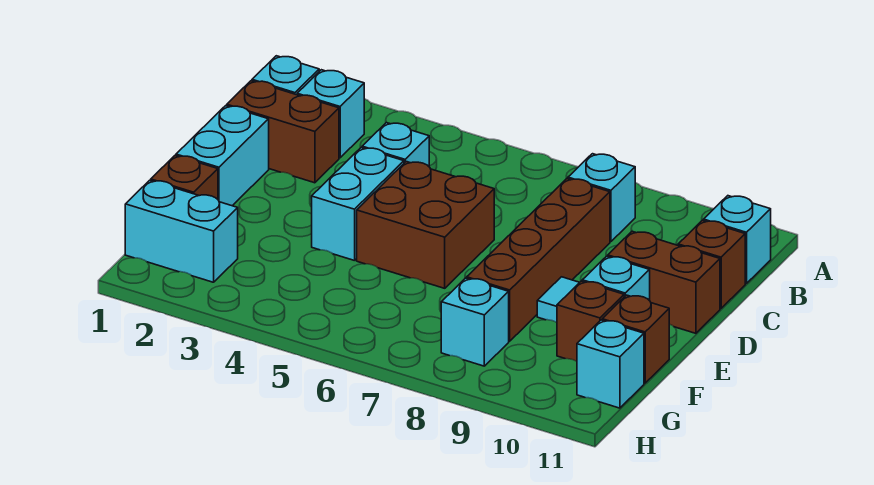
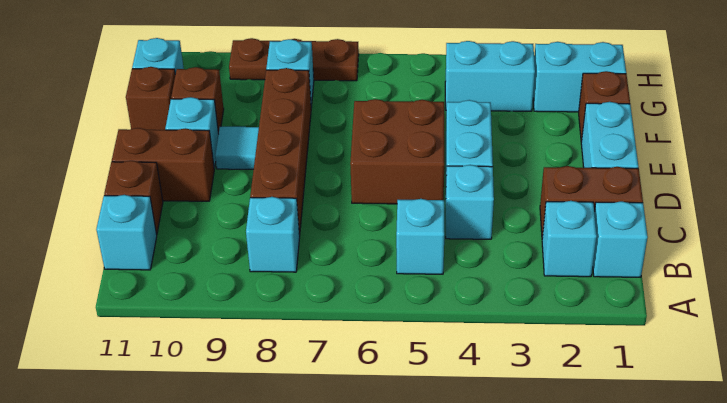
none -> cyan brick B5 level 1
none -> cyan brick G3:G4 level 1
none -> brown plate H7:H9 level 1

